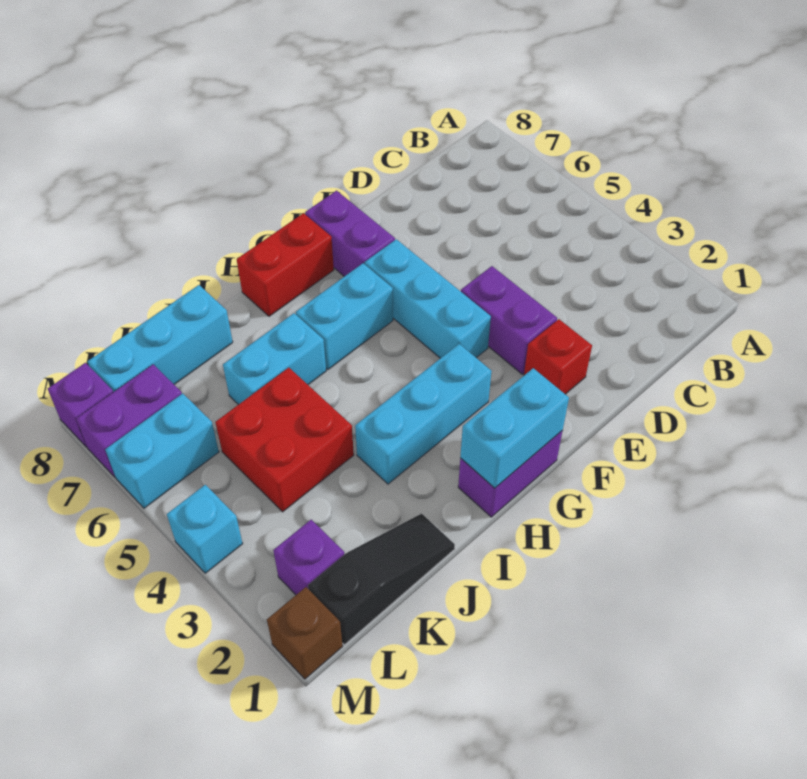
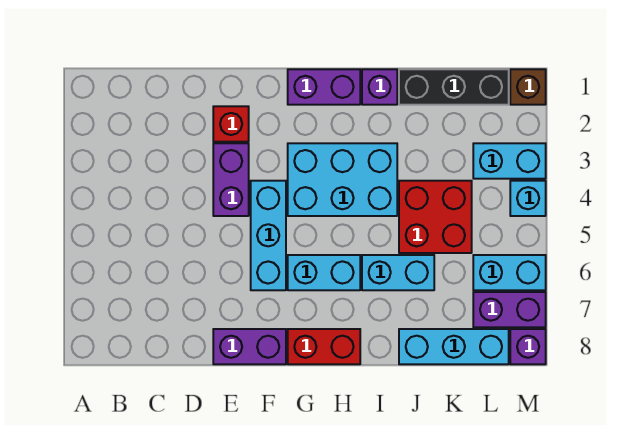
purple brick F7:F8 level 1 -> purple brick E8:F8 level 1
cyan brick G1:H1 level 2 -> cyan brick L3:M3 level 1
cyan brick G3:I3 level 1 -> cyan brick G3:I4 level 1
black slope J1:L1 level 1 top L -> black brick J1:L1 level 1
purple brick L2 level 1 -> purple brick I1 level 1

